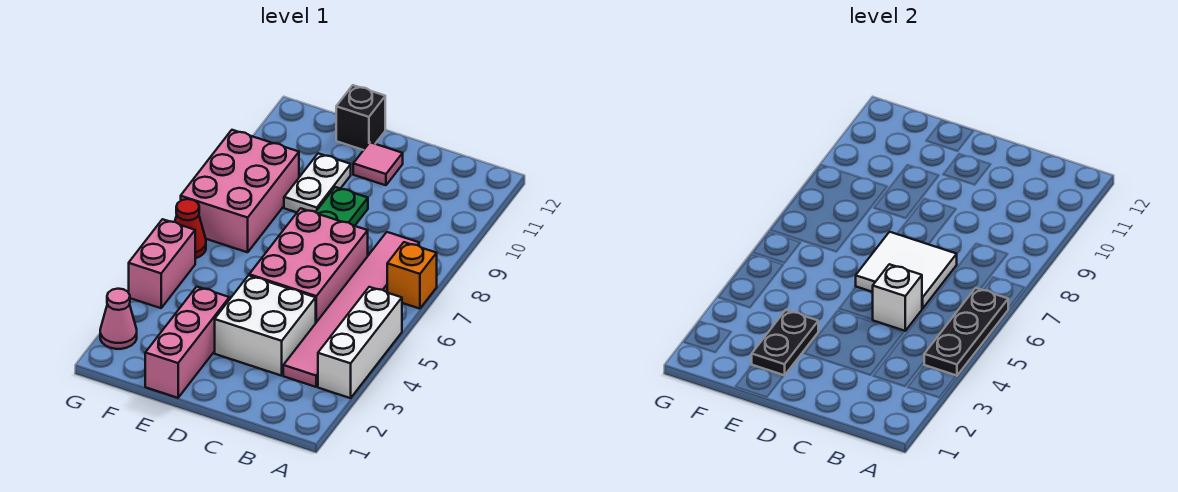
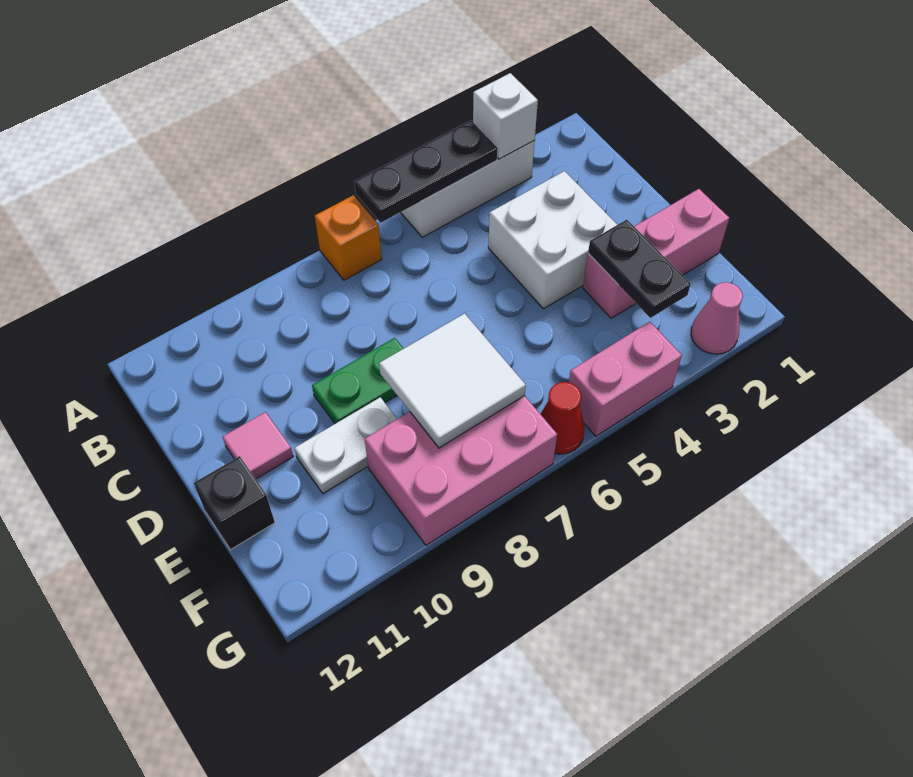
pink tile B3:B8 level 1 -> none
pink brick C5:D7 level 1 -> none
white brick C5 level 2 -> white brick A3 level 2
white tile C6:D7 level 2 -> white tile E7:F8 level 2
black plate E2:E3 level 2 -> black plate E3:F3 level 2

